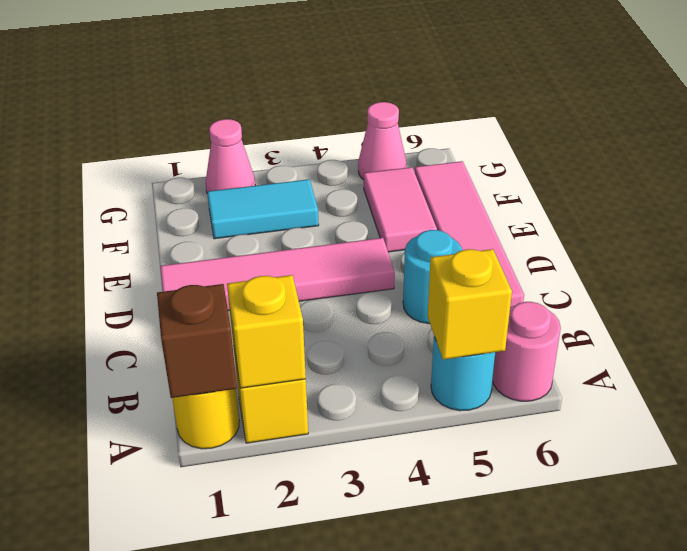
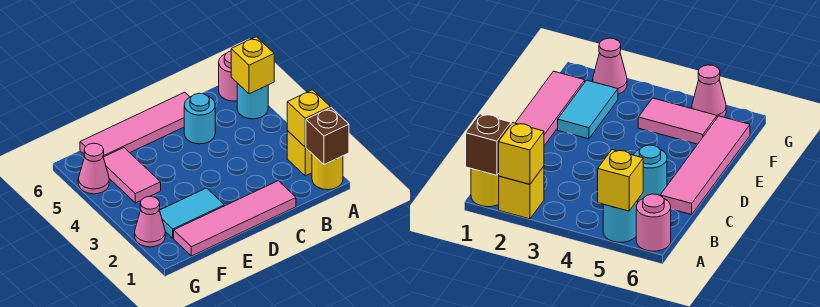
pink tile D1:D4 level 1 -> pink tile C1:F1 level 1
pink tile E5:F5 level 1 -> pink tile F4:F5 level 1
cyan tile F2:F3 level 1 -> cyan tile E2:F2 level 1

